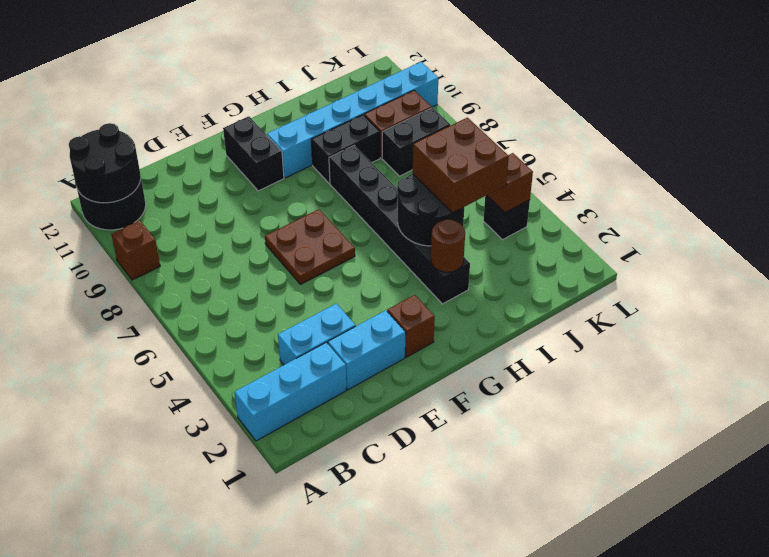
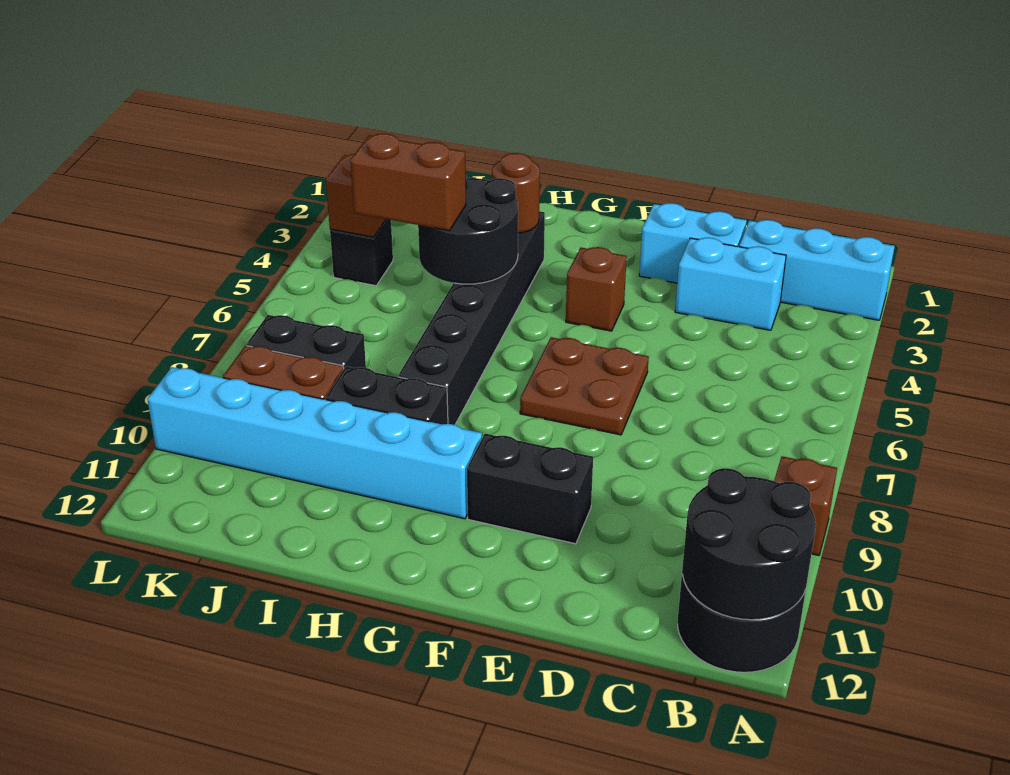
brown brick F2 level 1 -> brown brick F4 level 1
black brick F10:F11 level 1 -> black brick E10:F10 level 1
brown brick I4:J5 level 3 -> brown brick I5:J5 level 3

